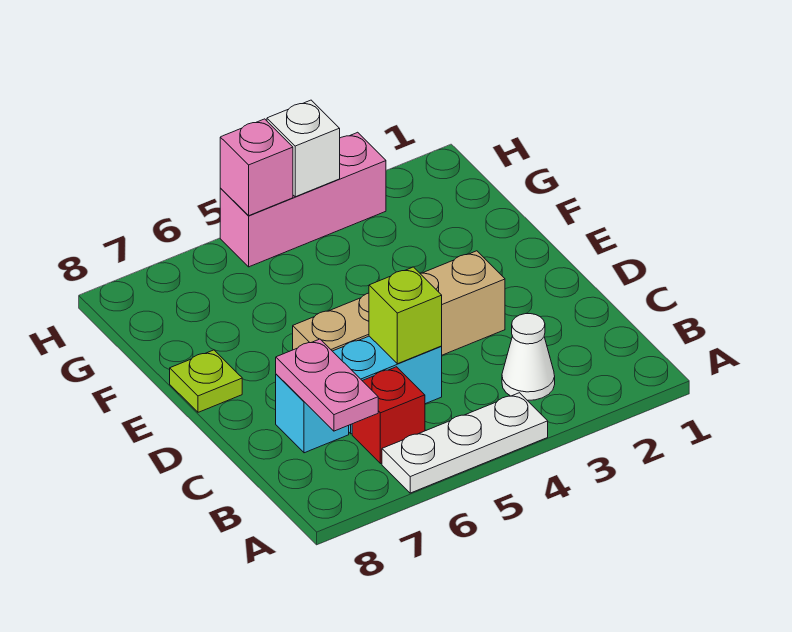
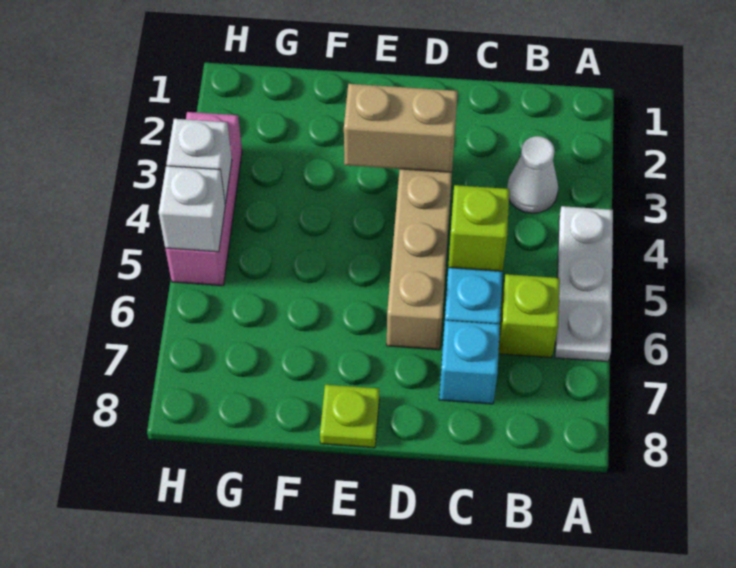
red brick B6 level 1 -> lime brick B6 level 1
pink plate B7:C7 level 2 -> none
none -> tan brick D3:E3 level 2
pink brick H5 level 2 -> white brick H5 level 2

